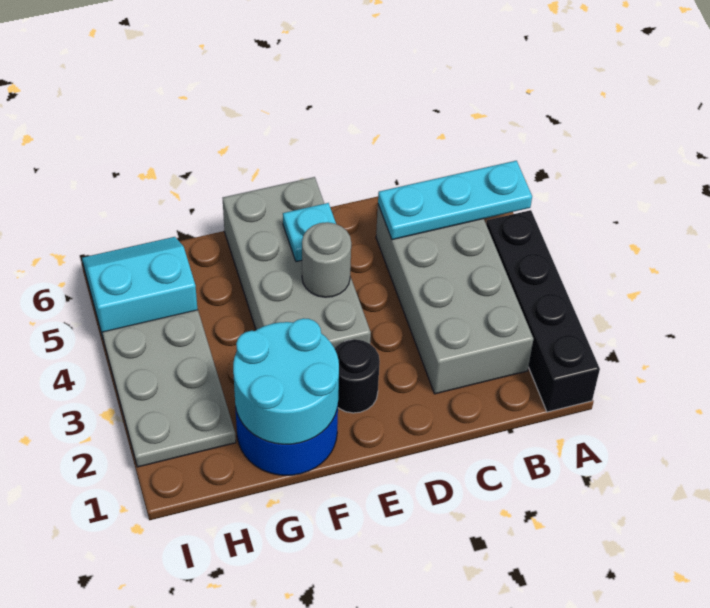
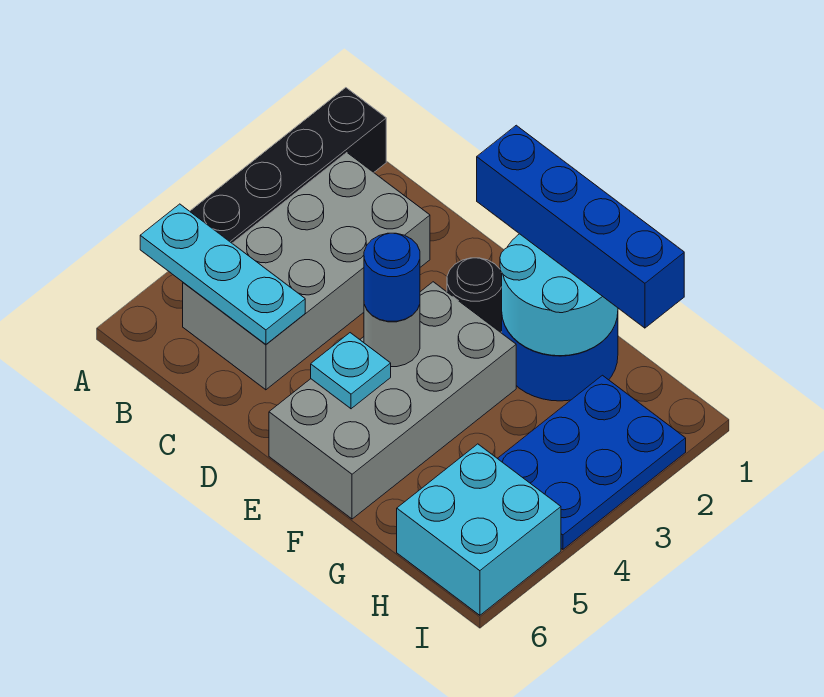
none -> blue brick E1:H1 level 3
none -> blue round brick E4 level 3
grey plate H2:I4 level 1 -> blue plate H2:I4 level 1
cyan slope H5:I6 level 1 top 5 -> cyan brick H5:I6 level 1

